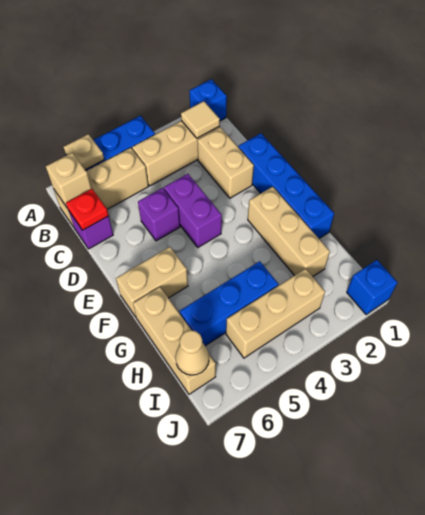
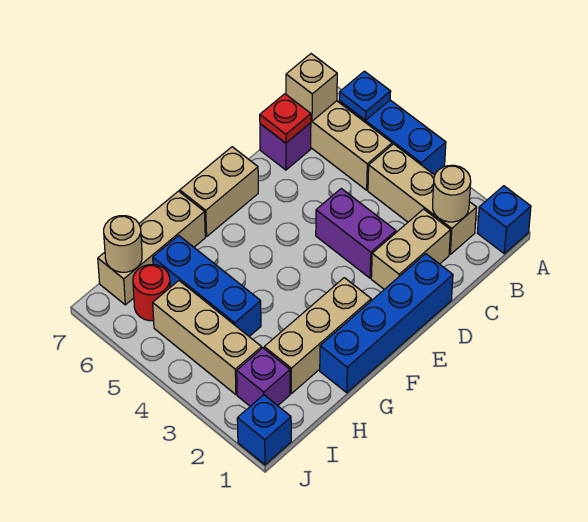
tan plate A6 level 2 -> blue plate A6 level 2
tan tile B2 level 2 -> tan round brick B2 level 2
purple brick D4:E4 level 1 -> purple brick D3:D4 level 1
purple brick D5 level 1 -> purple brick I2 level 1
tan brick F6:F7 level 1 -> tan brick E7:F7 level 1
none -> red round brick I6 level 1
tan cone I7 level 2 -> tan round brick I7 level 2

